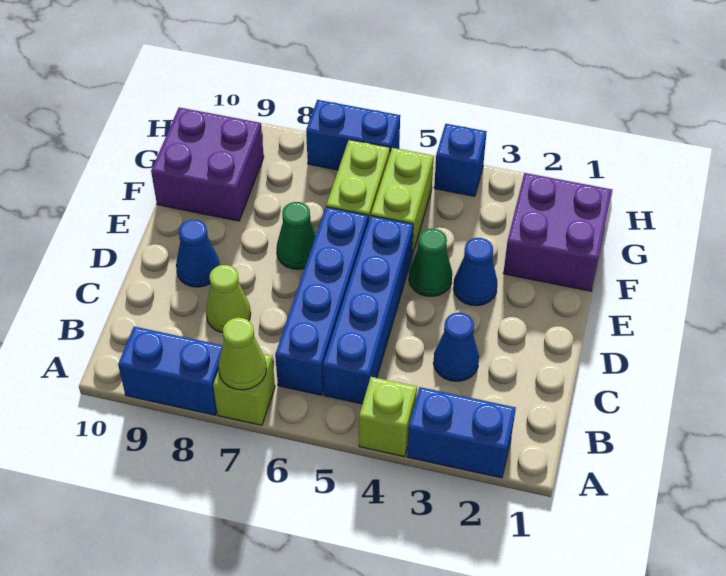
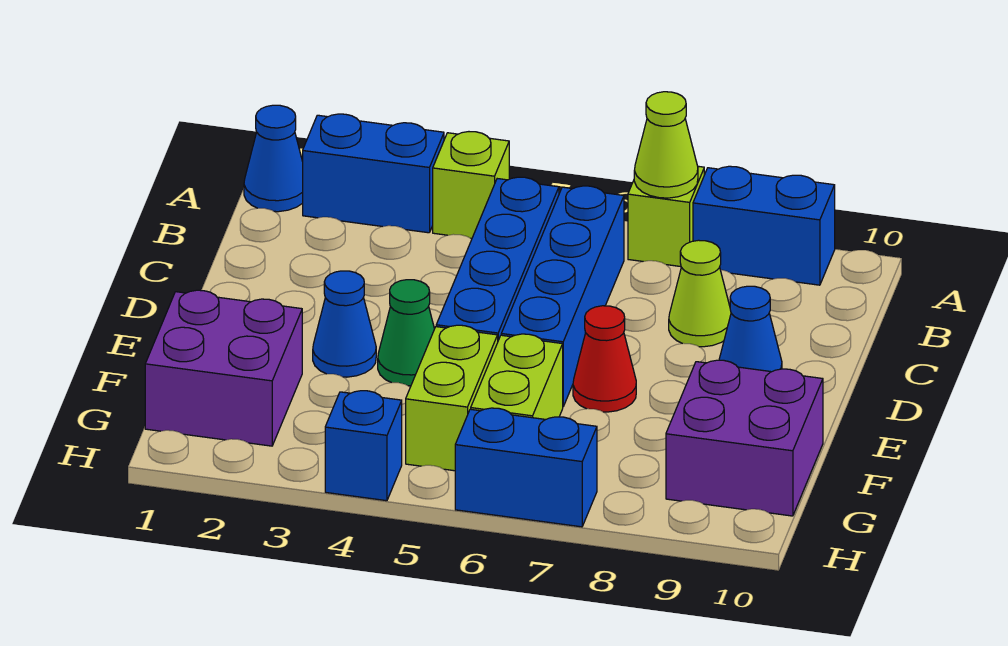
blue cone C3 level 1 -> blue cone A1 level 1
green cone E7 level 1 -> red cone E7 level 1

